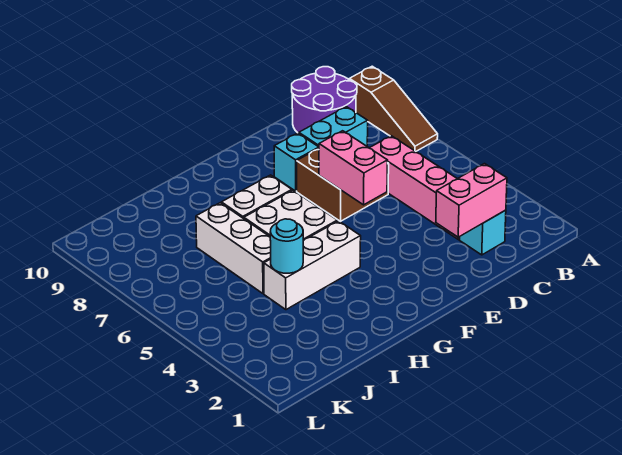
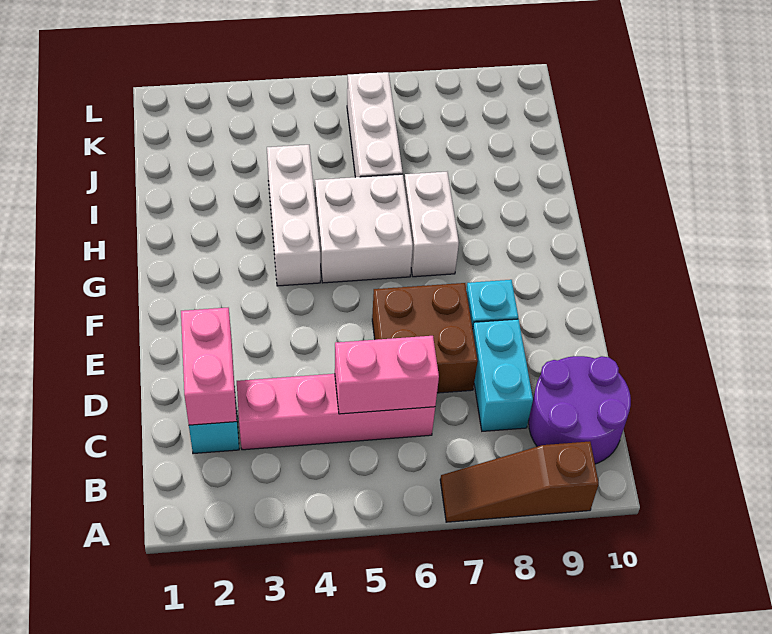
pink brick E5:E6 level 2 -> pink brick C5:C6 level 2
cyan round brick I4 level 2 -> none
white brick I5:I7 level 1 -> white brick I6:K6 level 1

